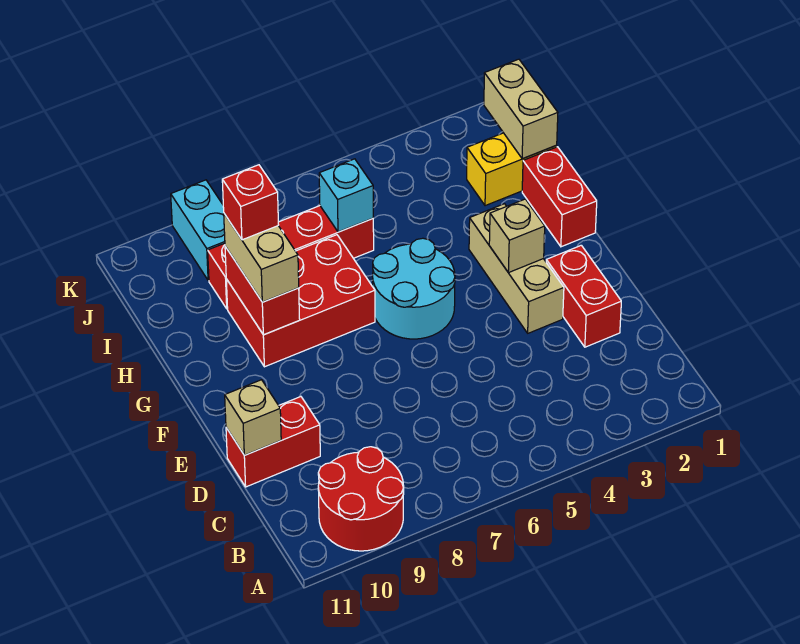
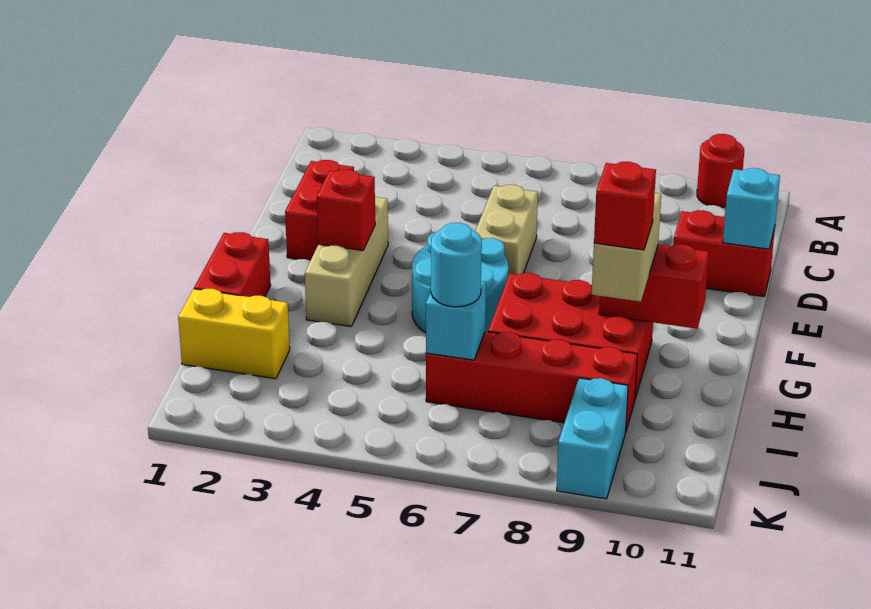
red round brick A9:B10 level 1 -> red round brick A10 level 1
tan brick D11 level 2 -> cyan brick D11 level 2
tan brick F3 level 2 -> red brick F3 level 2
red brick G9:H9 level 2 -> red brick G9:G10 level 2
tan brick I1:J1 level 2 -> tan brick D6:E6 level 1
none -> cyan round brick I6 level 3

